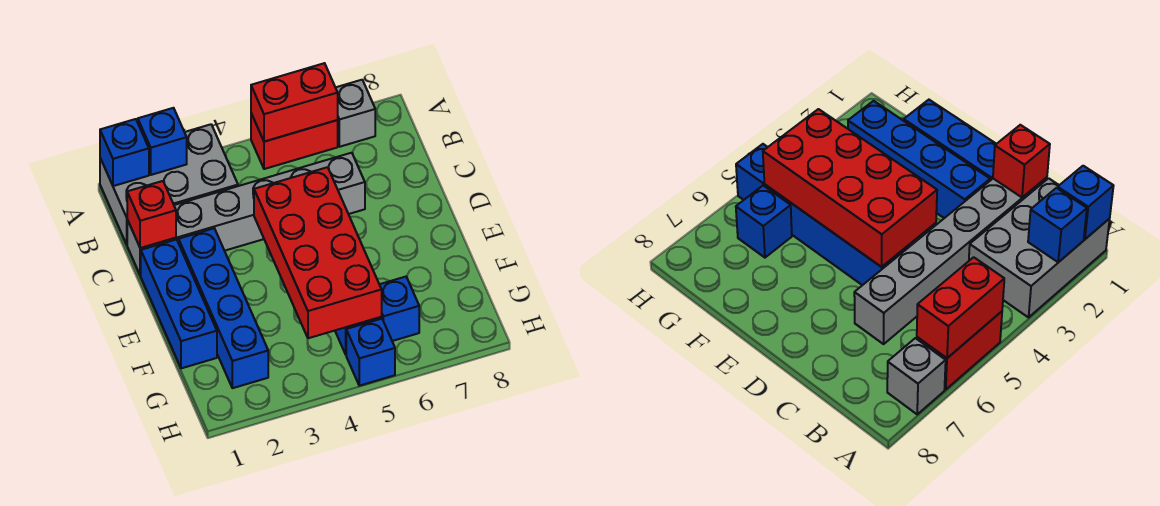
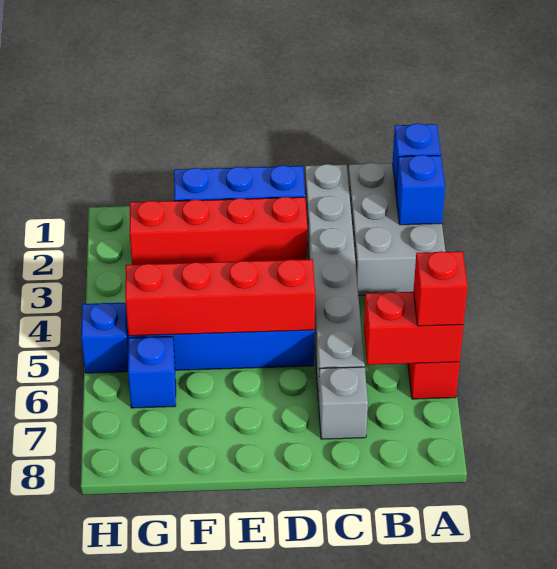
red brick A5:A6 level 2 -> red brick A6:B6 level 2
grey brick A7 level 1 -> grey brick C7 level 1
red brick C1 level 2 -> red brick A6 level 3
blue brick D2:G2 level 1 -> red brick D2:G2 level 1
red brick D4:G5 level 2 -> red brick D5:G5 level 2

